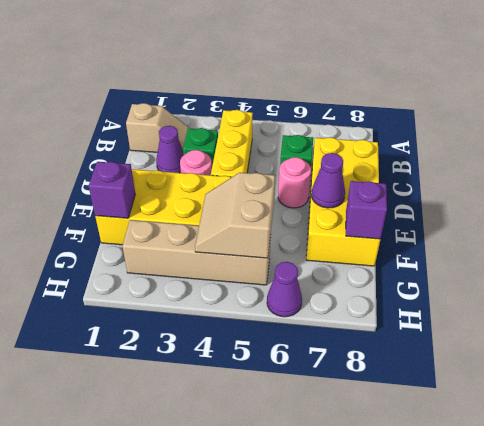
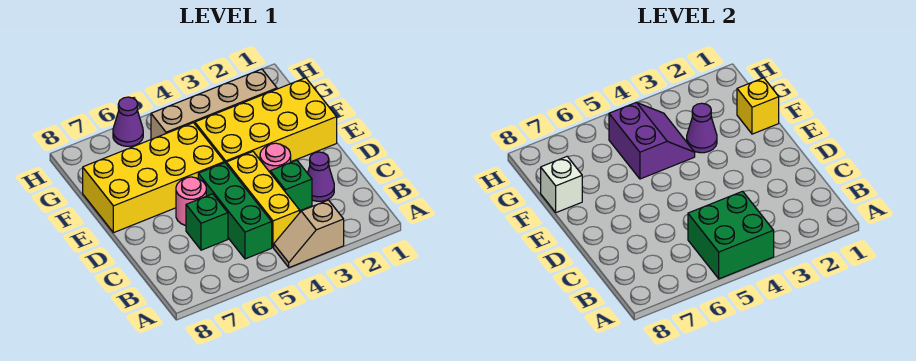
none -> green brick A4:B5 level 2
tan slope B1:B2 level 1 top 1 -> tan slope A3:A4 level 1 top 3
none -> green brick B5:D5 level 1
yellow brick C7:F8 level 1 -> yellow brick E5:F8 level 1
purple cone E7 level 2 -> purple cone F3 level 2
purple brick F1 level 2 -> yellow brick F1 level 2
tan slope F4:G5 level 2 top 5 -> purple slope F4:G5 level 2 top 5
purple brick F8 level 2 -> white brick F8 level 2

